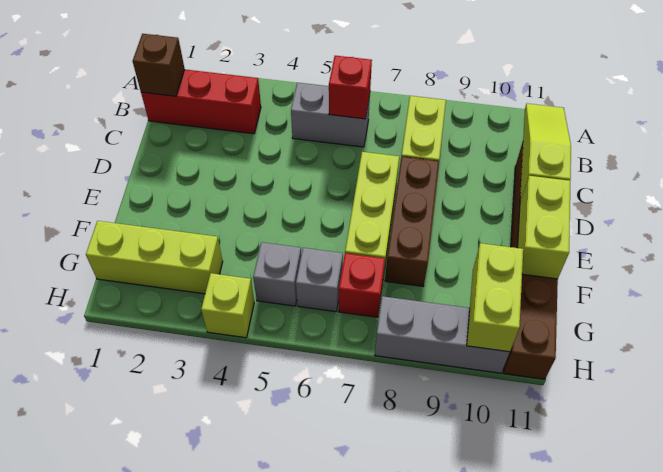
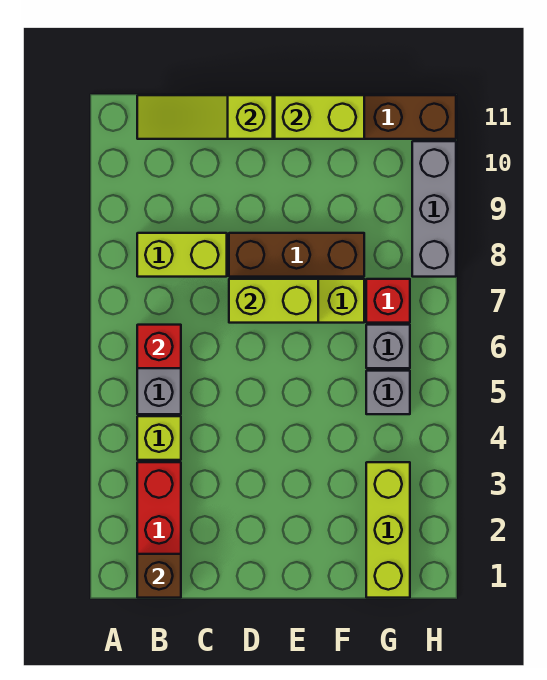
lime brick G10:H10 level 2 -> lime brick D7:E7 level 2
lime brick H4 level 1 -> lime brick B4 level 1

